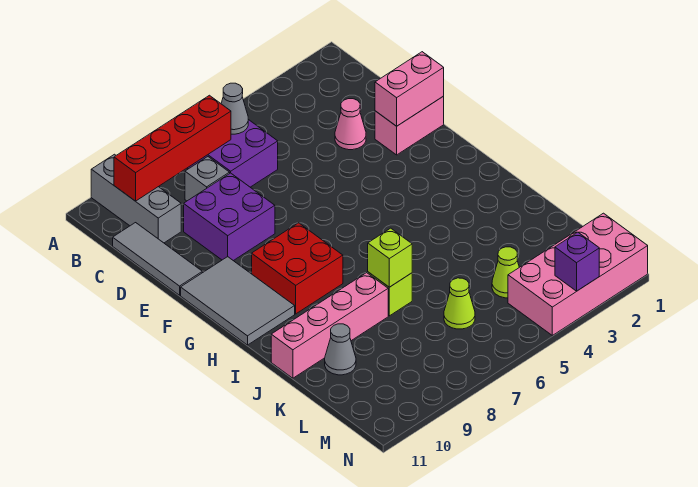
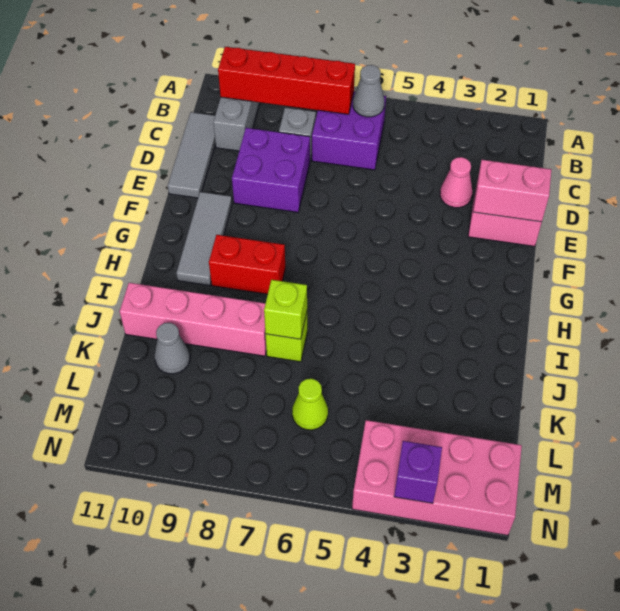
grey tile F10:H11 level 1 -> grey tile F10:H10 level 1
red brick G8:H9 level 1 -> red brick H8:H9 level 1
lime cone L4 level 1 -> none

